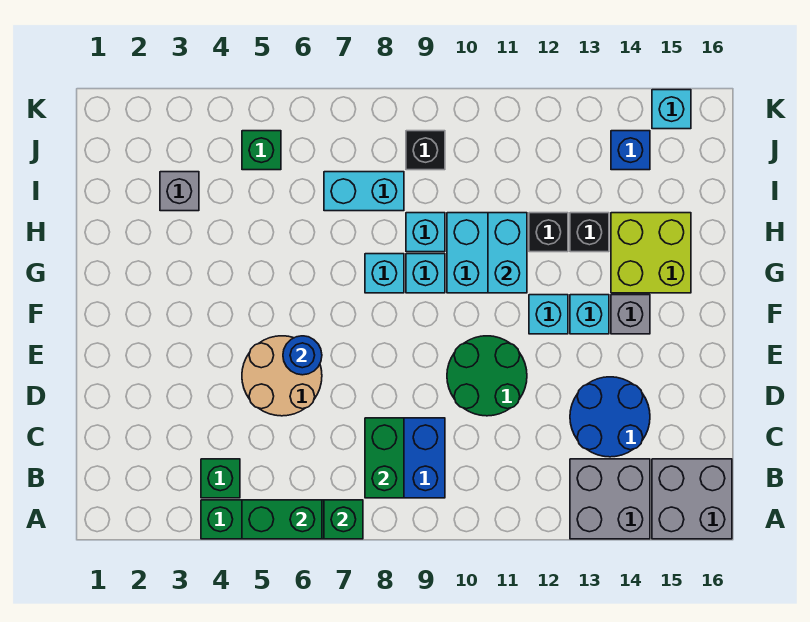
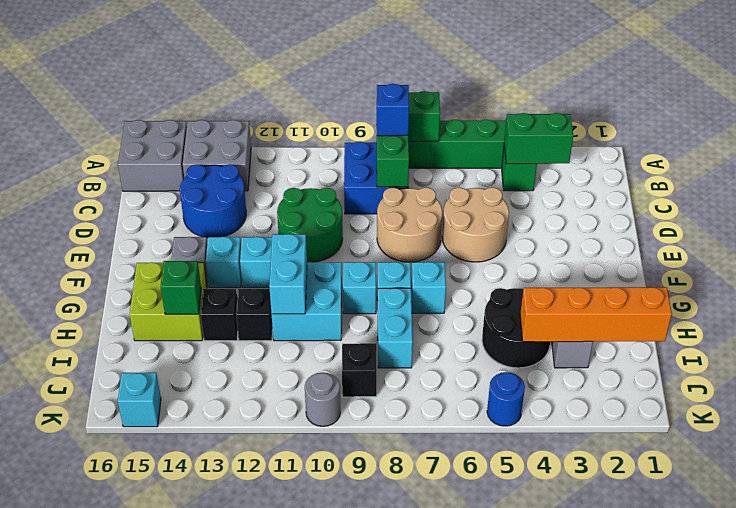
green brick A5:A6 level 2 -> green brick B3:B4 level 2
none -> tan round brick D7:E8 level 1
blue round brick E6 level 2 -> blue round brick K5 level 1
none -> black round brick H4:I5 level 1
cyan brick H9 level 1 -> cyan brick G7 level 1
none -> orange brick I1:I4 level 2
cyan brick I7:I8 level 1 -> cyan brick H8:I8 level 1
green brick J5 level 1 -> green brick H14 level 2
blue brick J14 level 1 -> blue brick B8 level 3
none -> grey round brick K10 level 1

